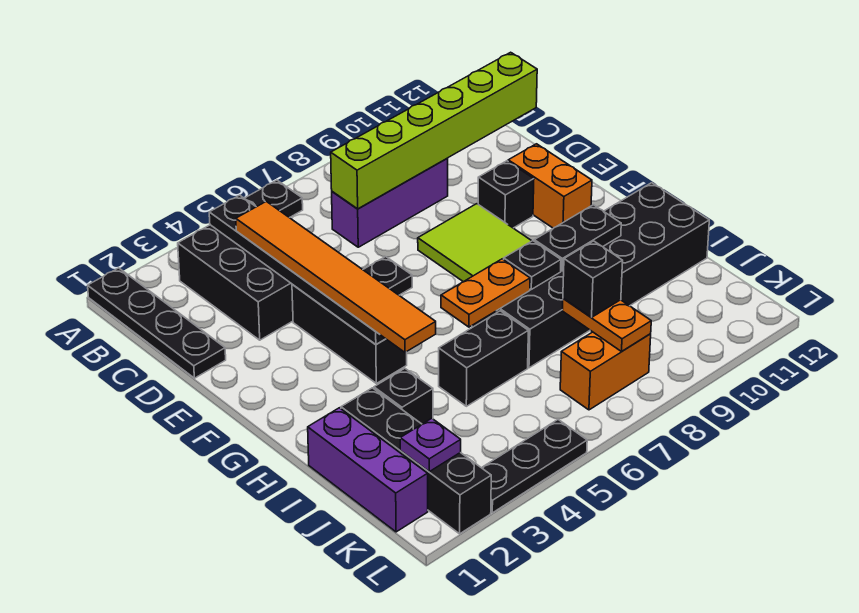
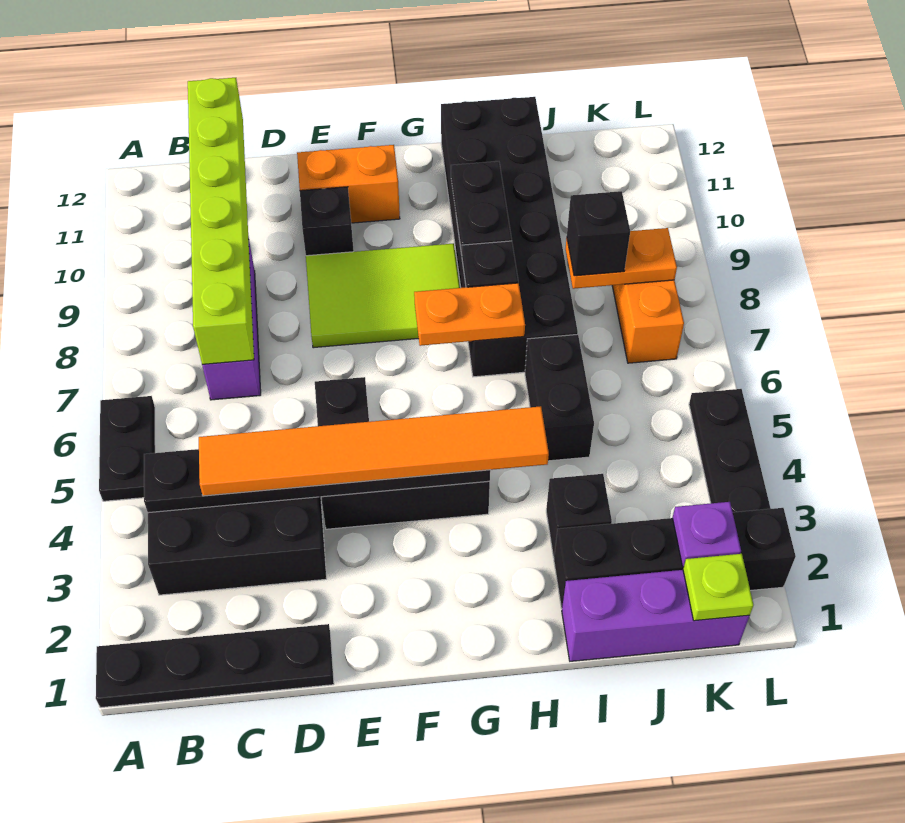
orange plate H6:H7 level 2 -> orange plate G7:H7 level 2
none -> lime plate K1 level 2

